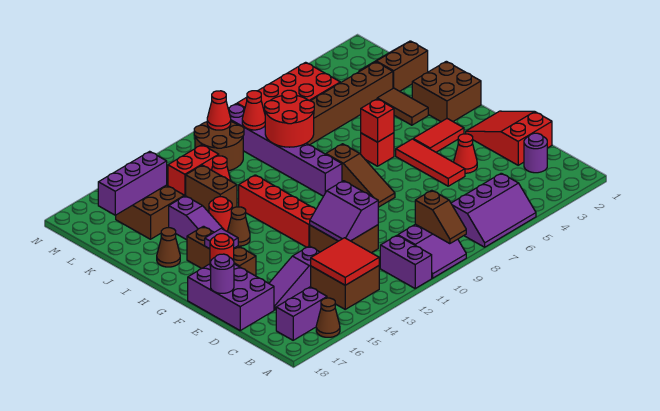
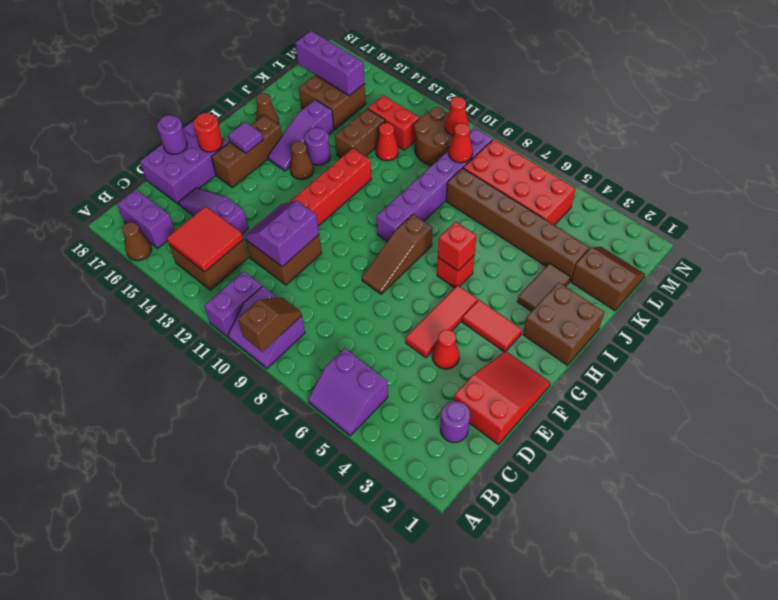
purple slope A5:B7 level 1 top B -> purple slope A5:B6 level 1 top B
brown slope A9:B9 level 2 top B -> brown slope A9:B9 level 2 top A
red round brick I14 level 1 -> purple round brick I14 level 1
red round brick J8:K9 level 2 -> none

